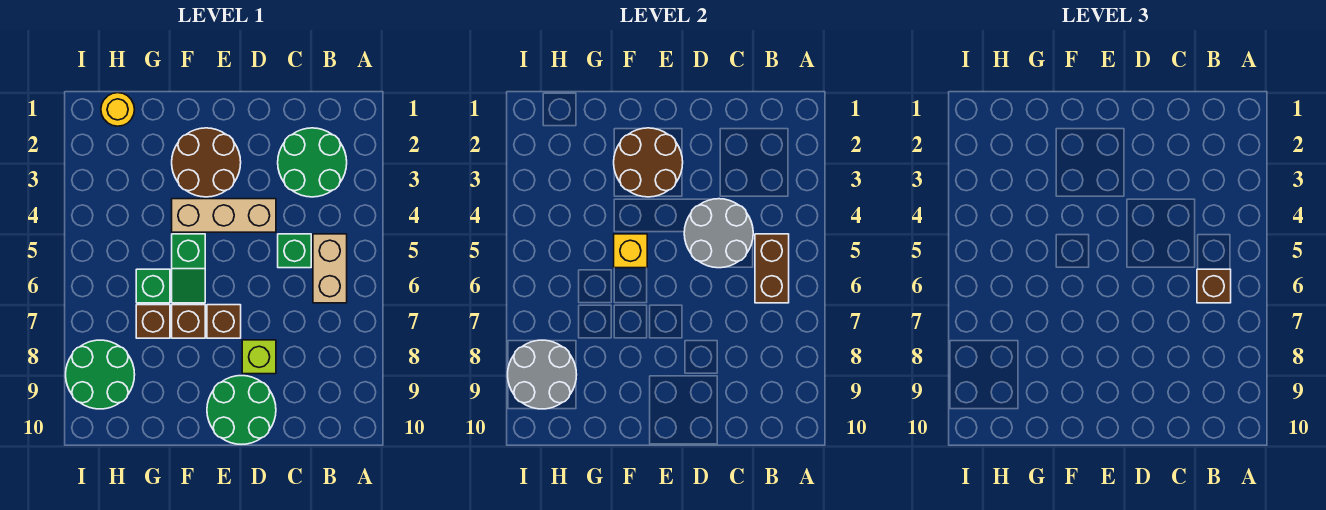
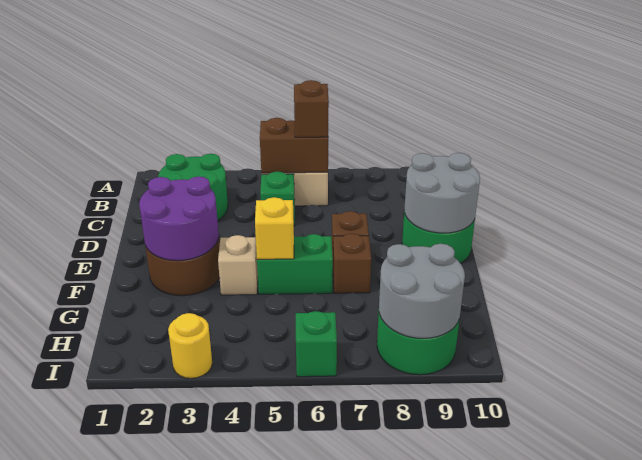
grey round brick C4:D5 level 2 -> grey round brick D9:E10 level 2
tan brick D4:F4 level 1 -> tan brick F4 level 1
lime brick D8 level 1 -> none
brown round brick E2:F3 level 2 -> purple round brick E2:F3 level 2
green slope F5:F6 level 1 top 5 -> green brick F5:F6 level 1
green brick G6 level 1 -> green brick I6 level 1
brown brick G7 level 1 -> none
yellow round brick H1 level 1 -> yellow round brick I3 level 1

